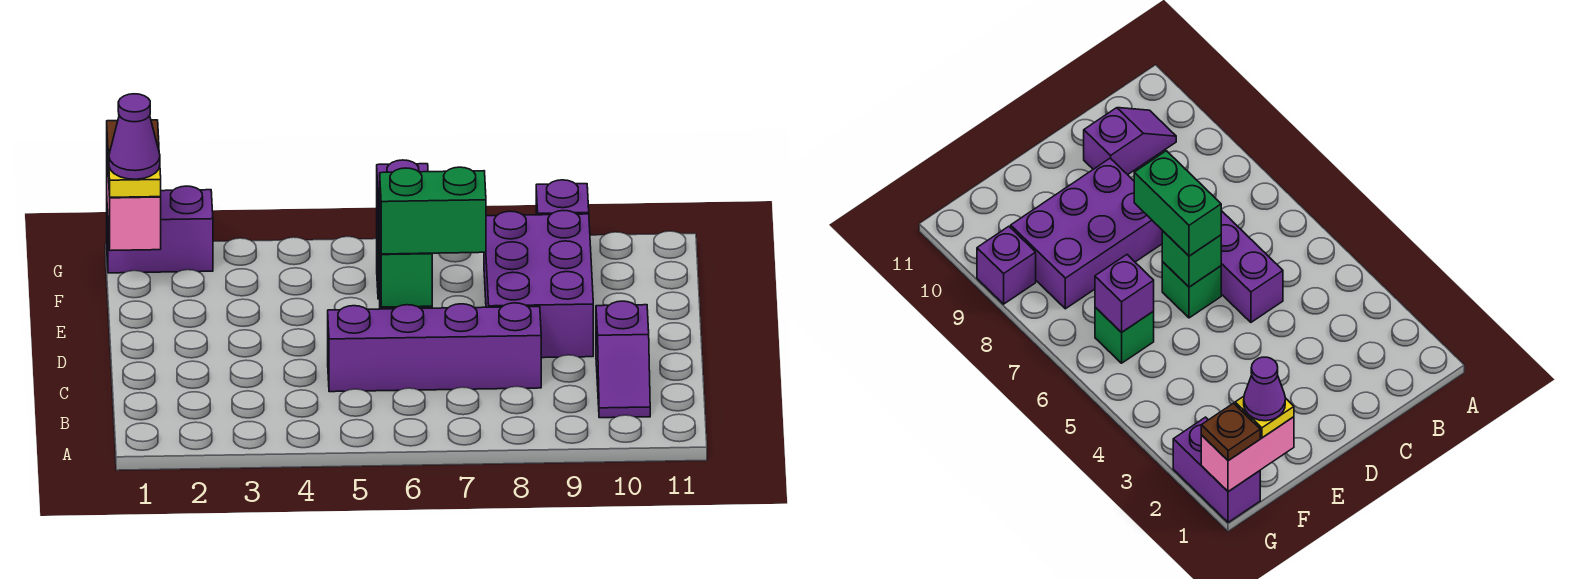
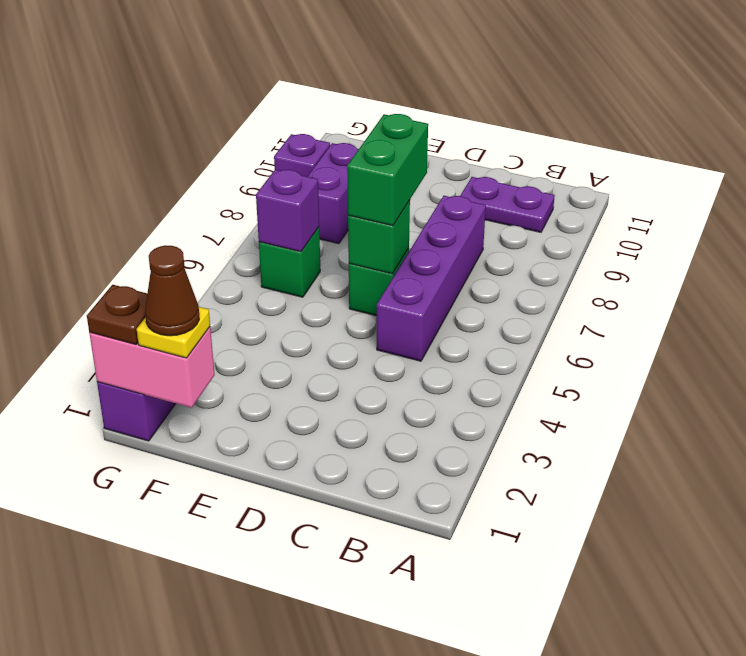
purple slope B10:C10 level 1 top C -> purple plate B10:C10 level 1
purple brick D8:F9 level 1 -> purple brick F8:F9 level 1
purple cone F1 level 4 -> brown cone F1 level 4

